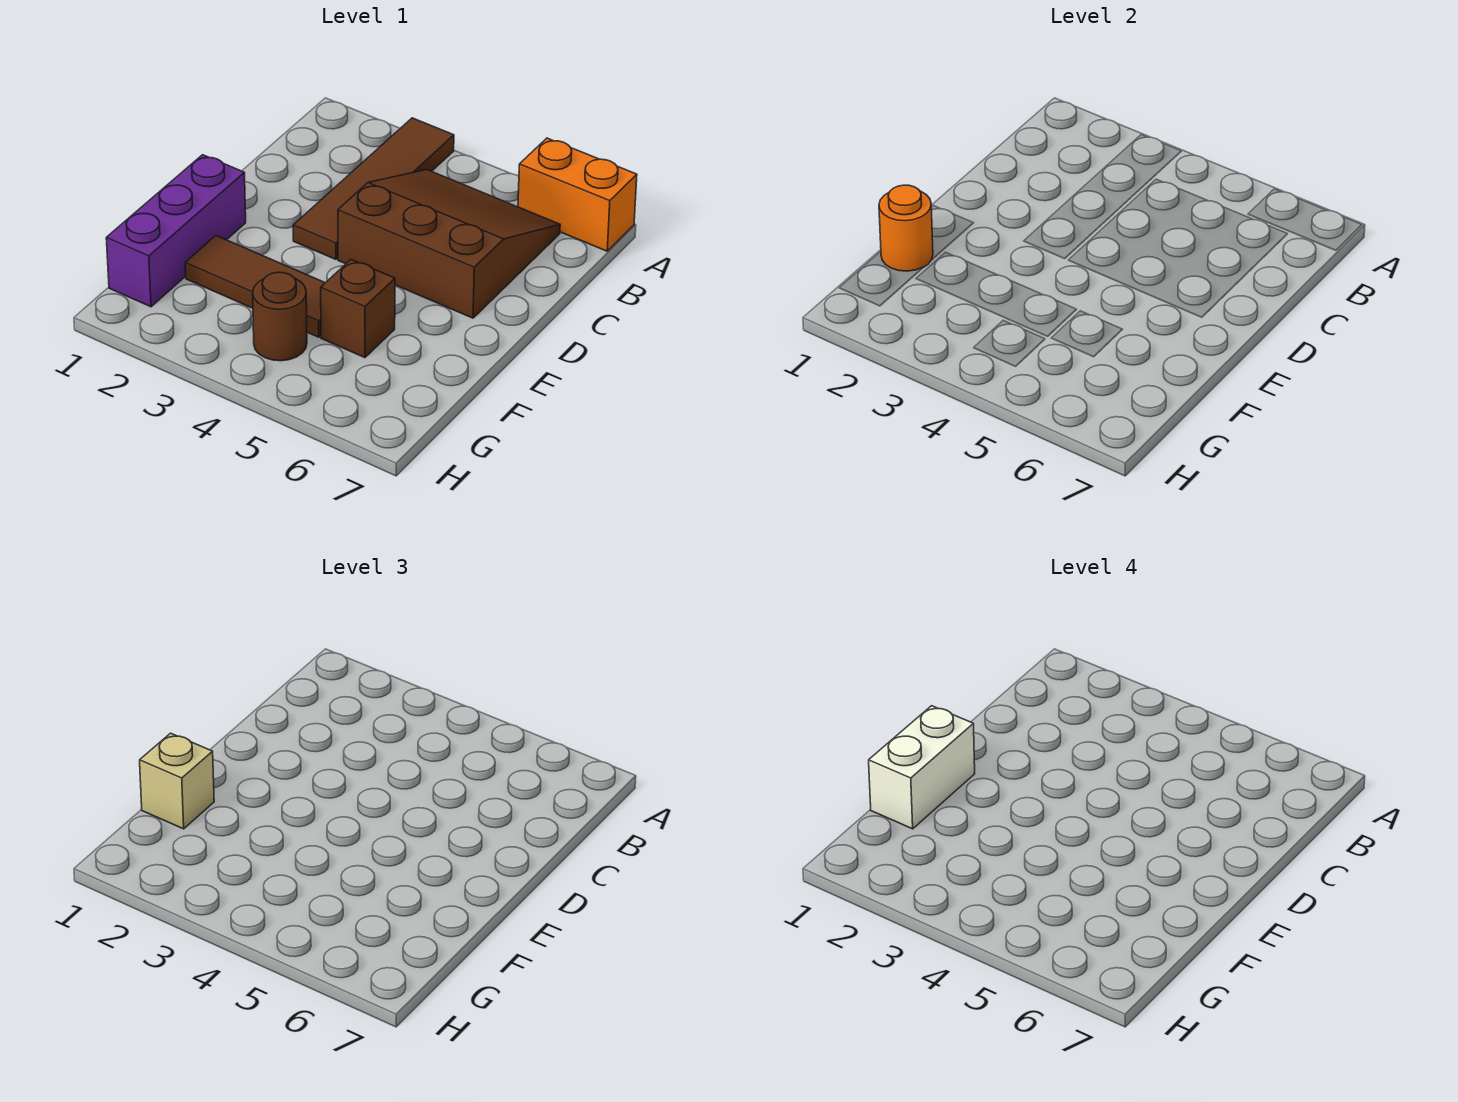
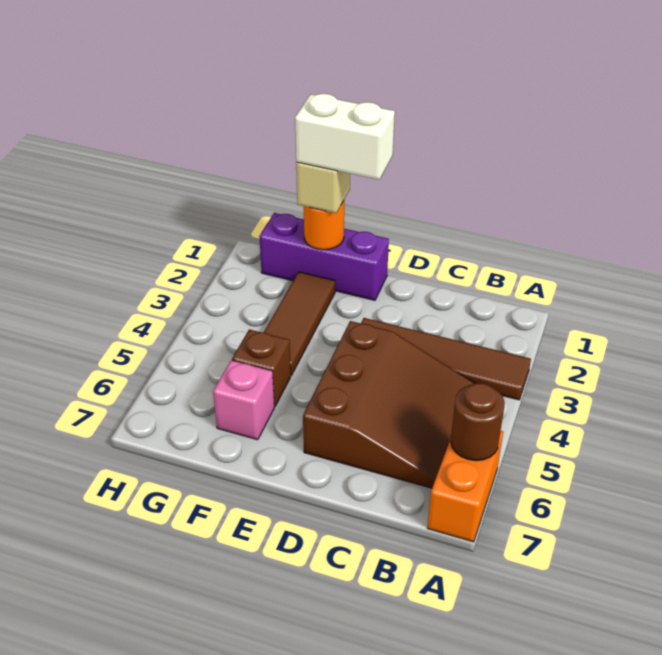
none -> pink brick F6 level 1
brown round brick G4 level 1 -> brown round brick A6 level 2

